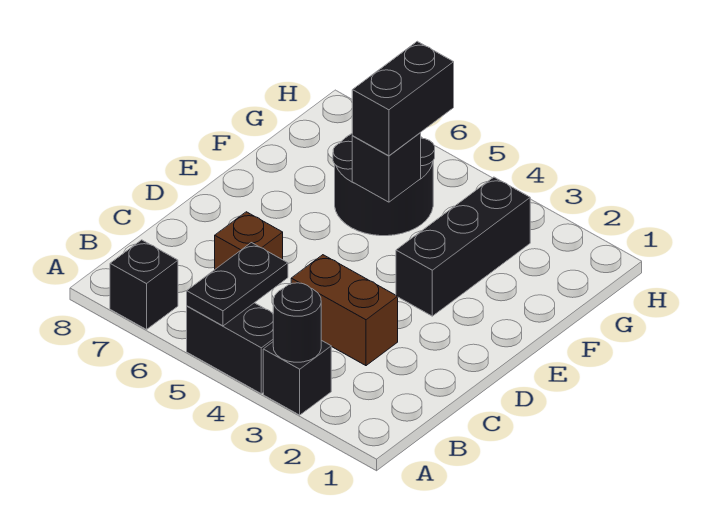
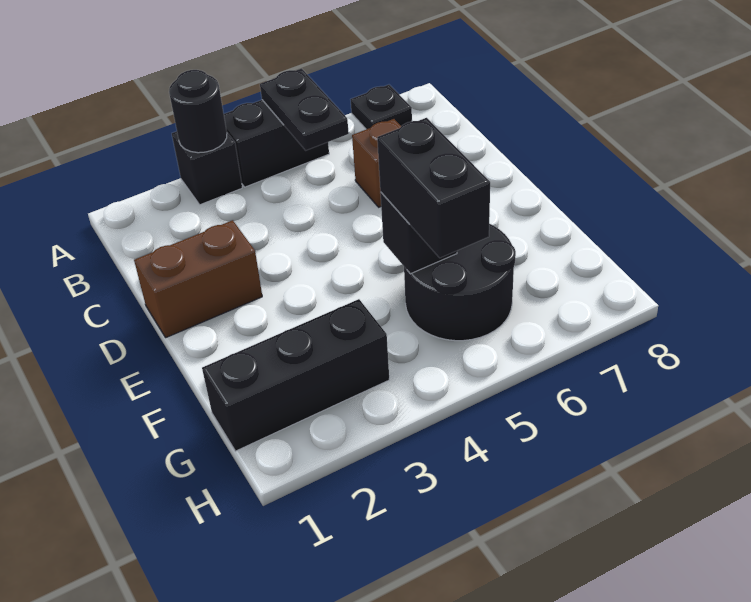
black brick A7 level 1 -> black plate A7 level 1
brown brick C3:C4 level 1 -> brown brick D1:D2 level 1
black brick E3:G3 level 1 -> black brick G1:G3 level 1

